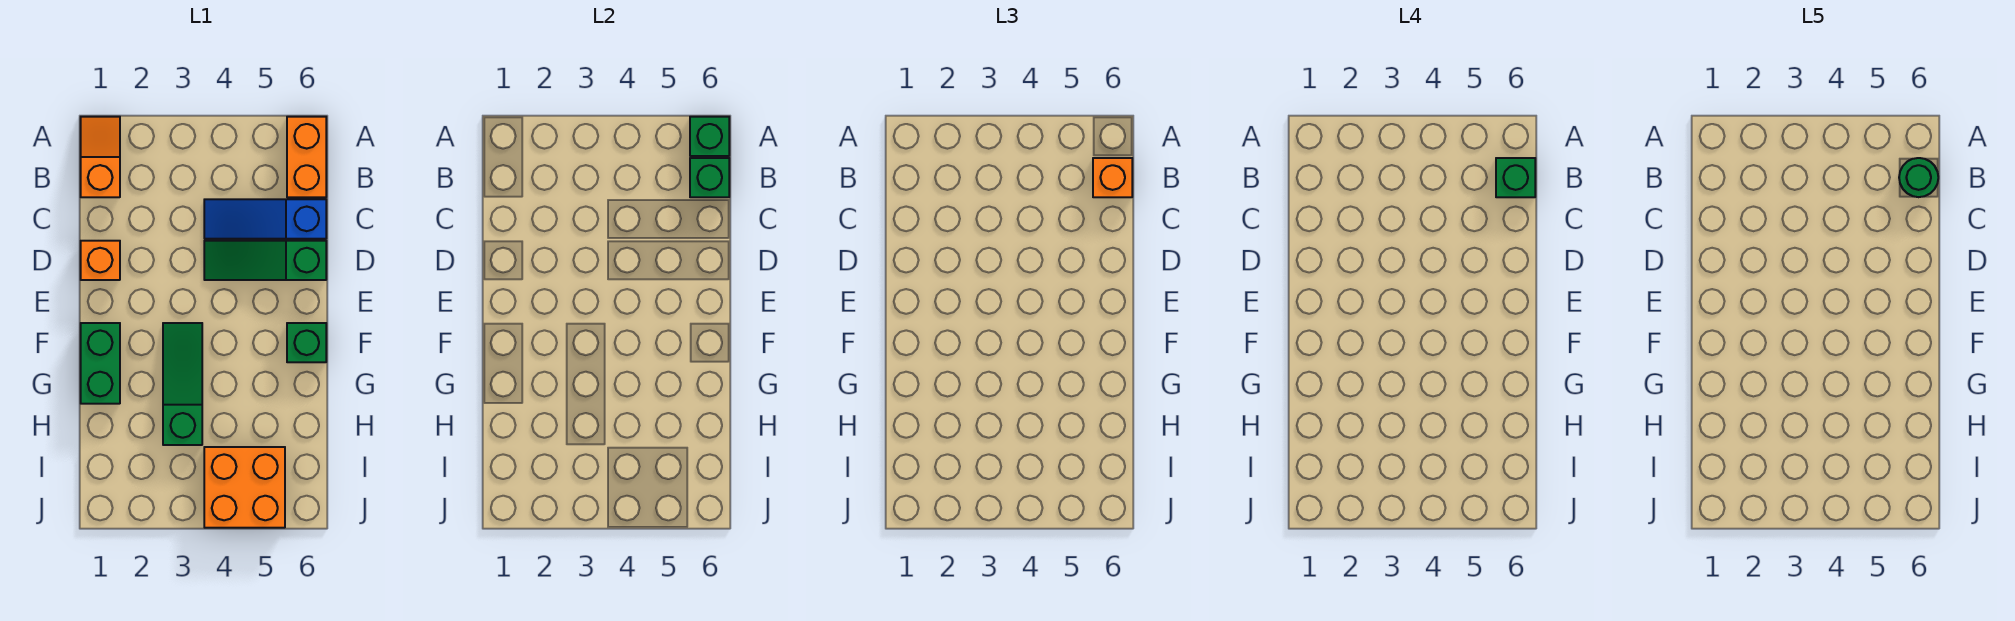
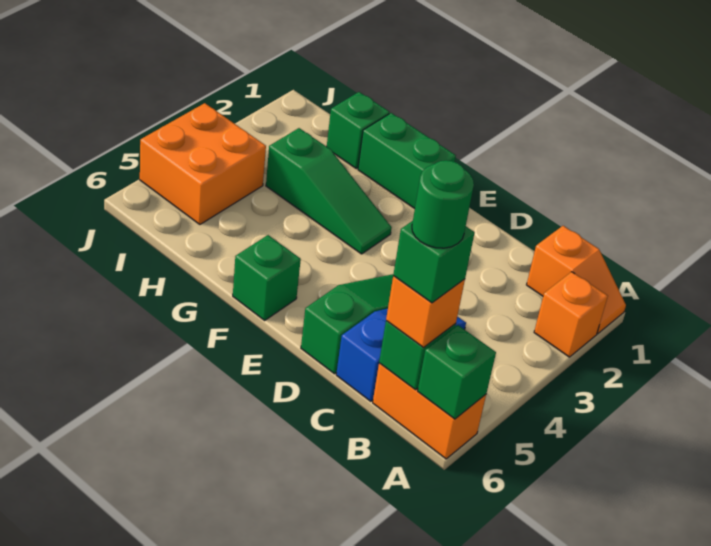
orange brick D1 level 1 -> orange brick A2 level 1
none -> green brick H1 level 1

